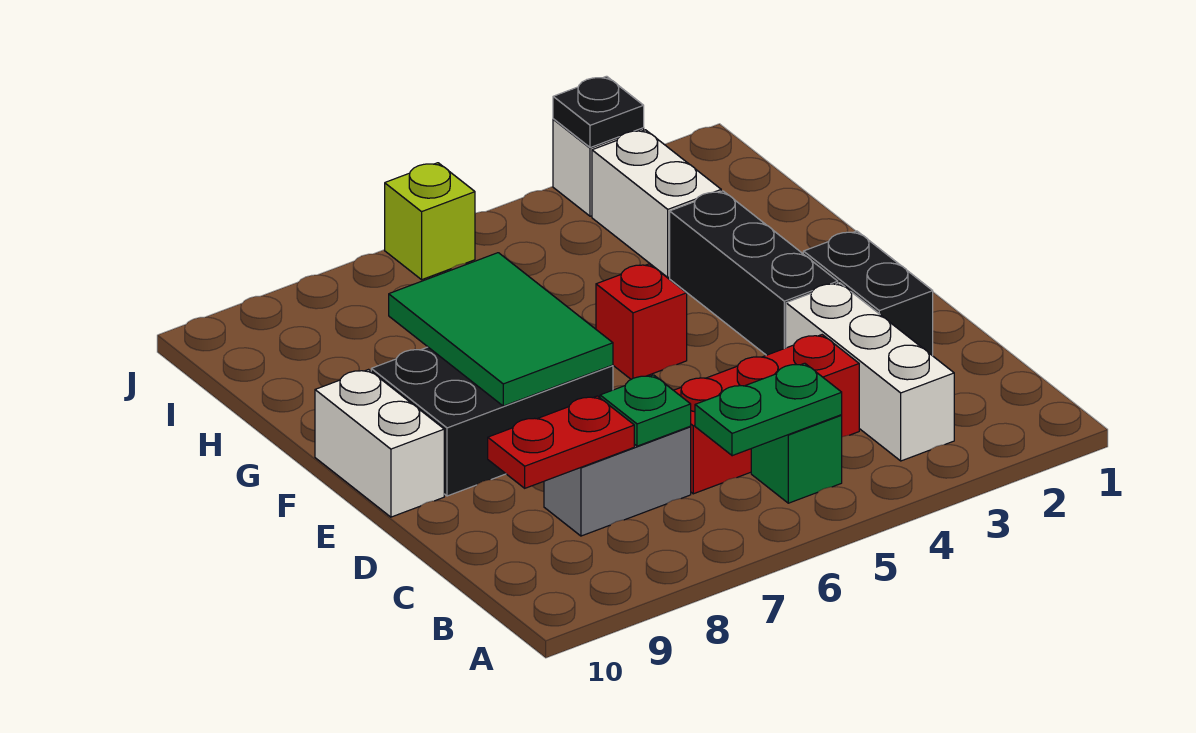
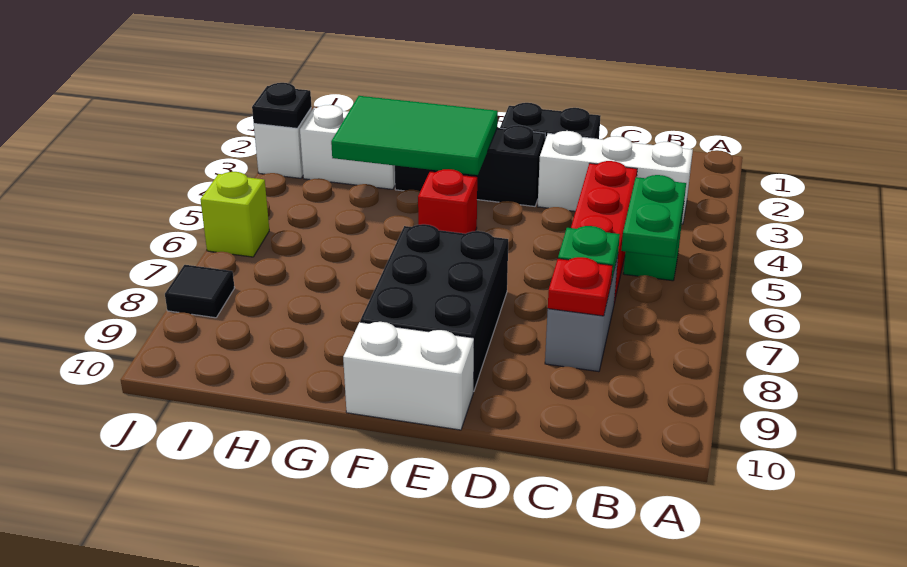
red plate C8:C9 level 2 -> red plate C8 level 2
green tile E7:G8 level 2 -> green tile F3:H4 level 2
none -> black tile J8 level 1

